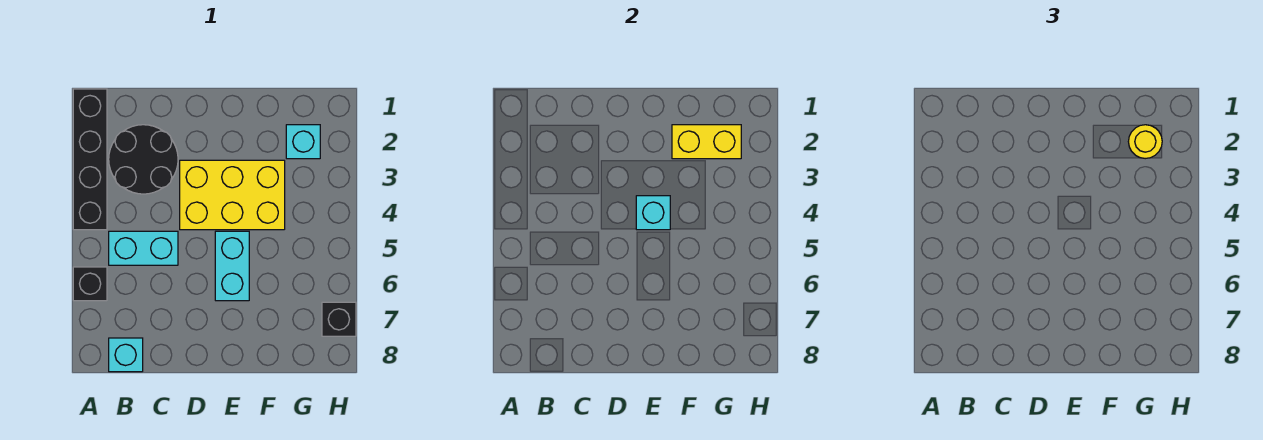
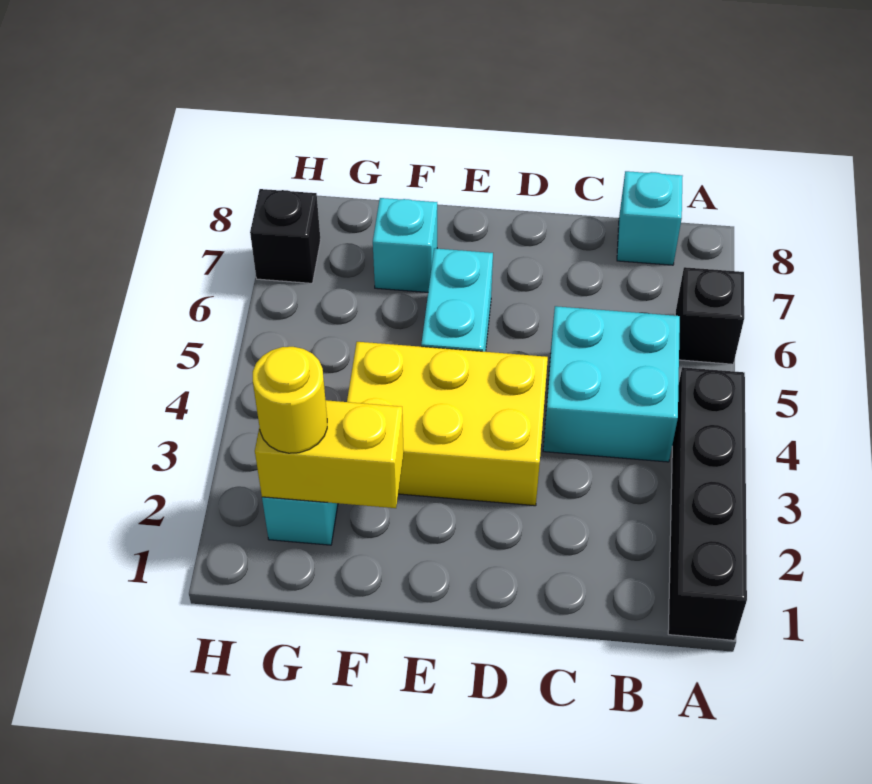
black round brick B2:C3 level 1 -> none
cyan brick B5:C5 level 1 -> cyan brick B4:C5 level 1
cyan brick E4 level 2 -> cyan brick F7 level 1

